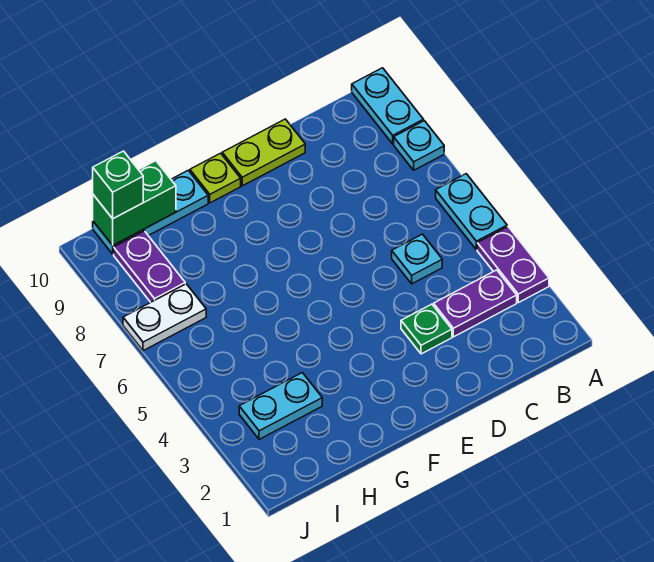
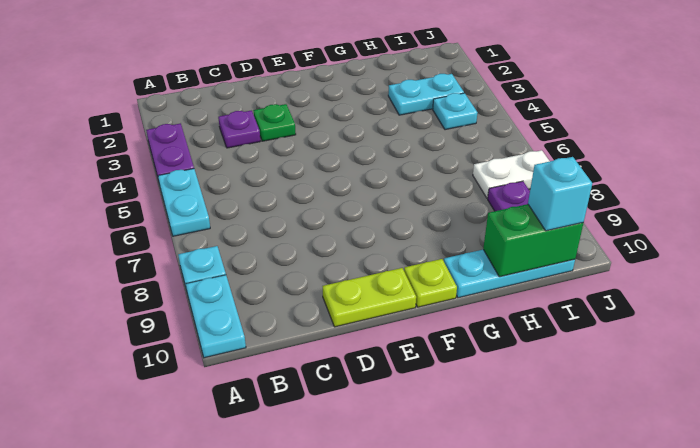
purple plate B3:C3 level 1 -> purple plate C3 level 1
cyan plate C5 level 1 -> cyan plate I4 level 1
green brick I10 level 3 -> cyan brick I10 level 3

